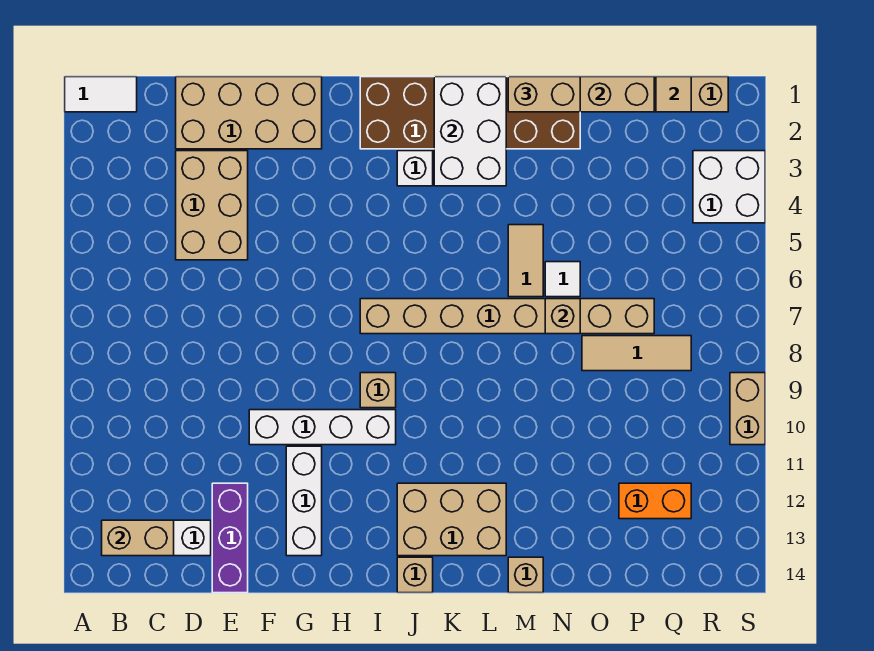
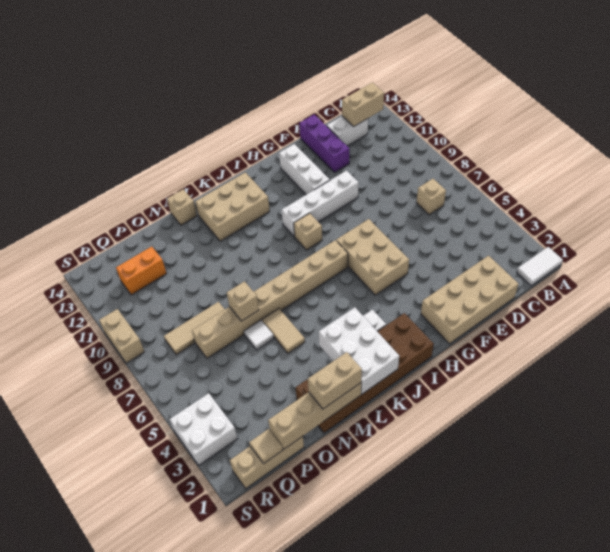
tan brick D3:E5 level 1 -> tan brick G5:H7 level 1
tan brick J14 level 1 -> tan brick C7 level 1

